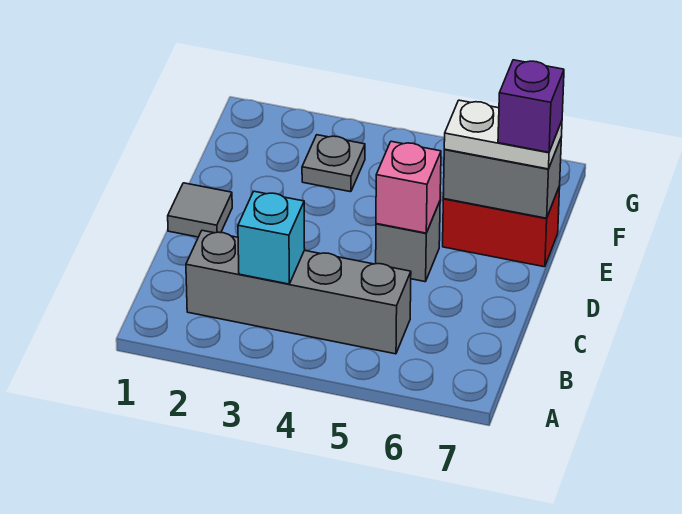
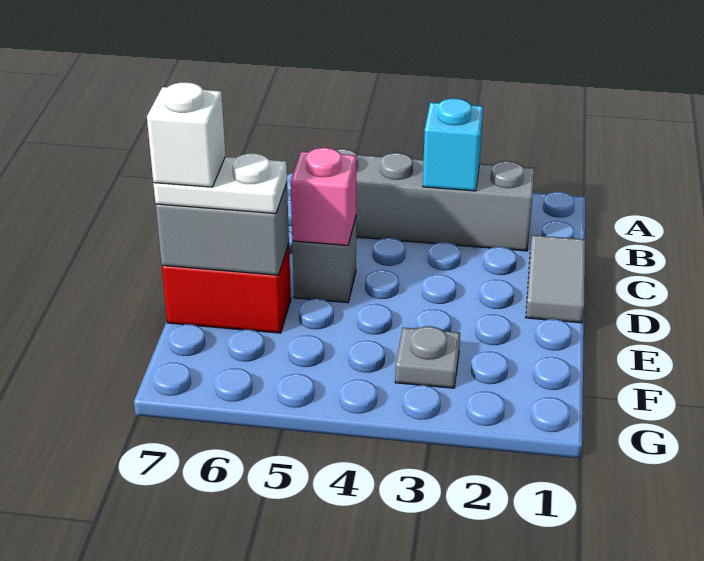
grey tile D1 level 1 -> grey tile C1:D1 level 1
purple brick E7 level 4 -> white brick E7 level 4

